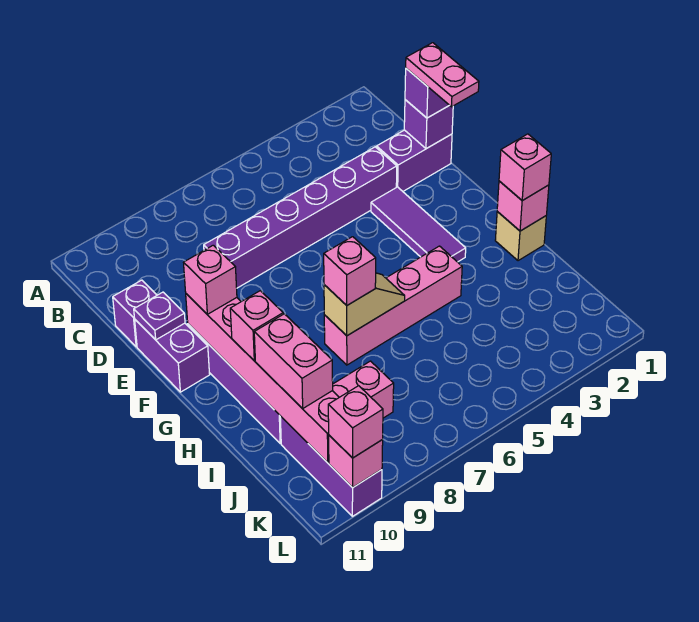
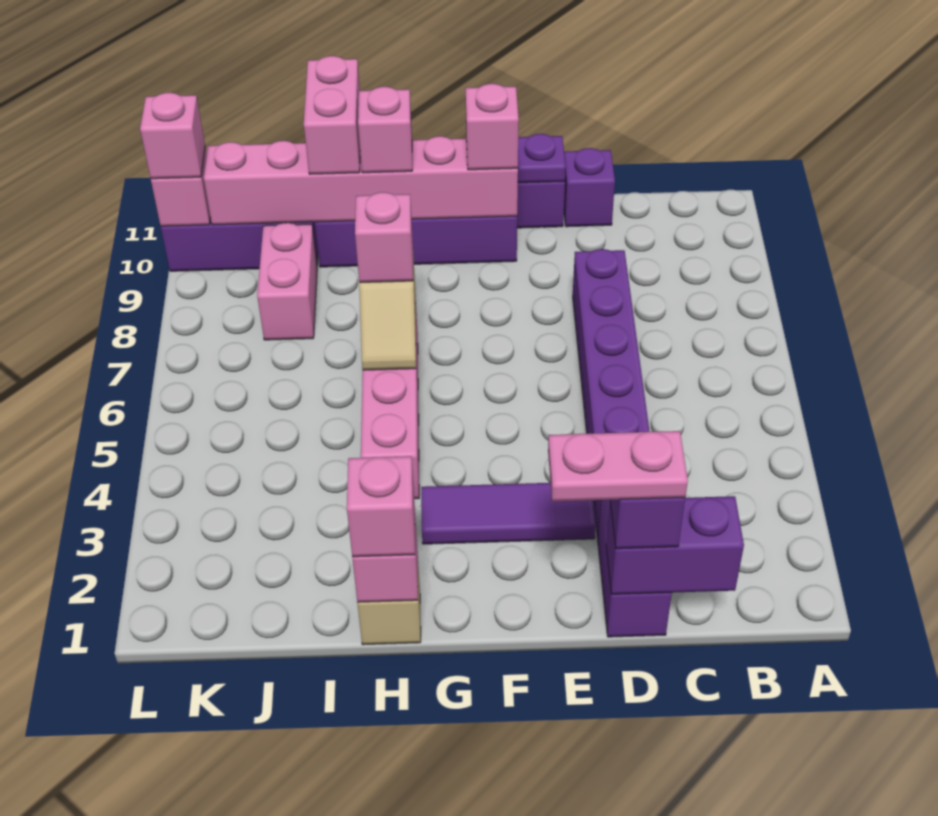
purple brick D1 level 2 -> purple brick C1:D1 level 2
pink brick I10:J10 level 3 -> pink brick I10:I11 level 3

